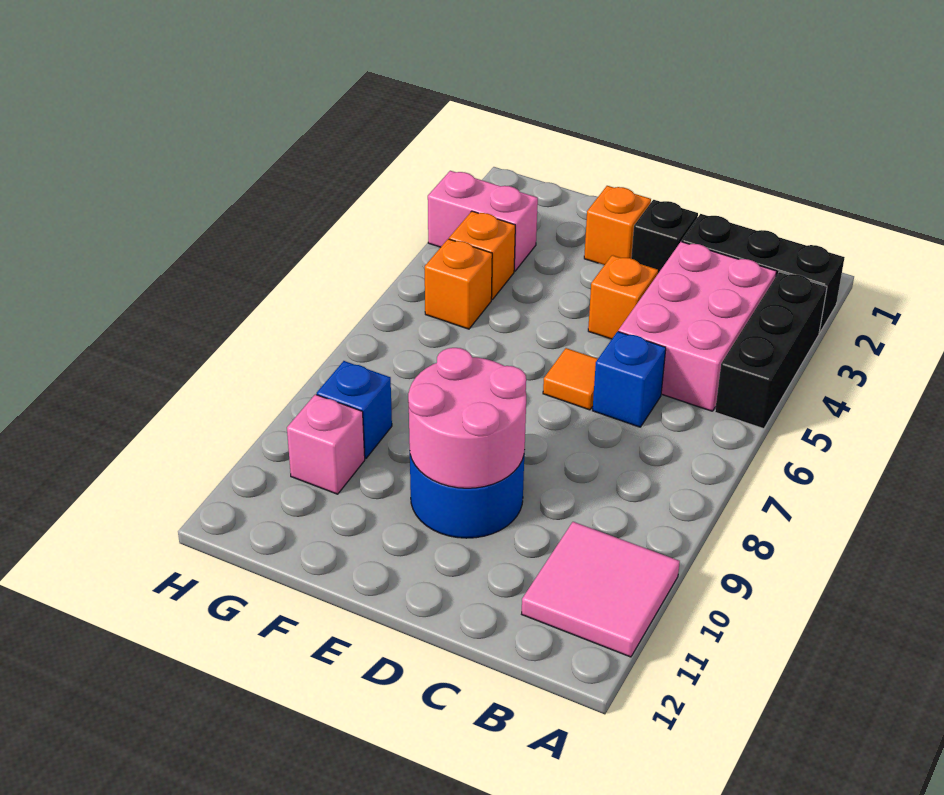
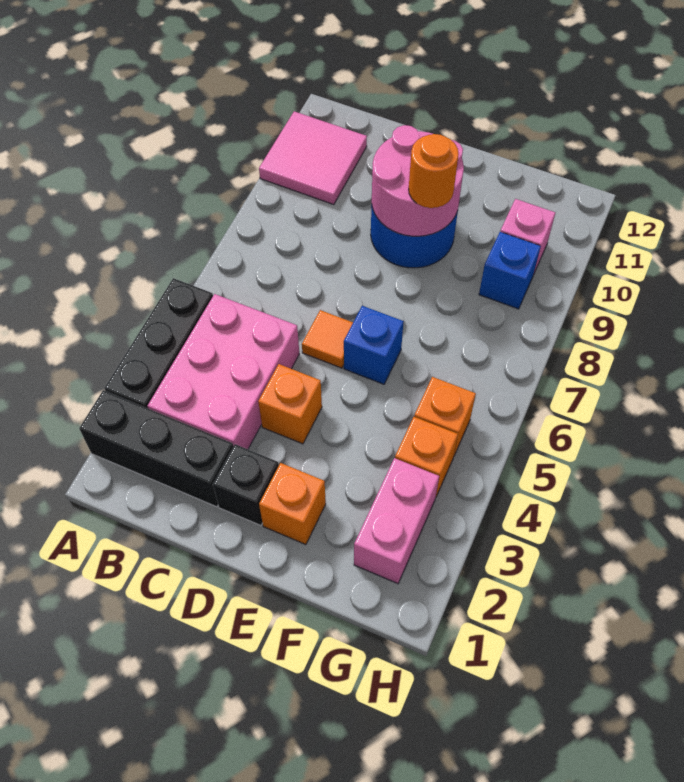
blue brick C6 level 1 -> blue brick E6 level 1
none -> orange round brick E9 level 3
pink brick G3:H3 level 1 -> pink brick G2:G3 level 1

